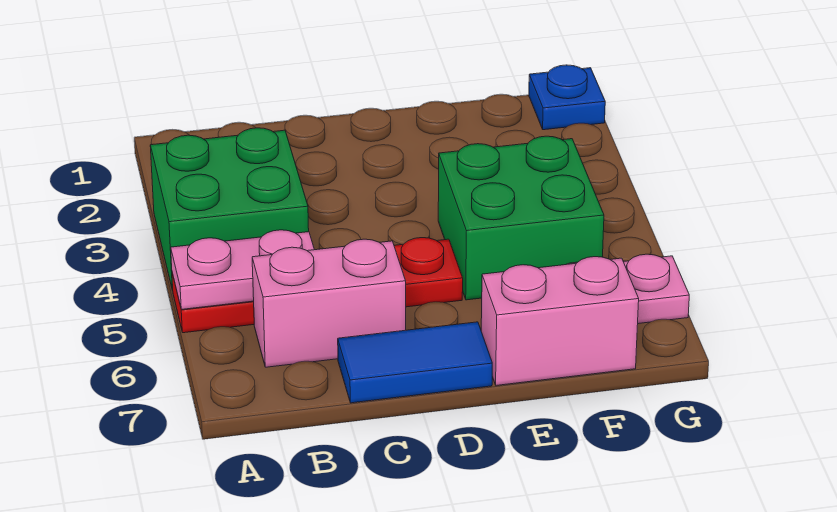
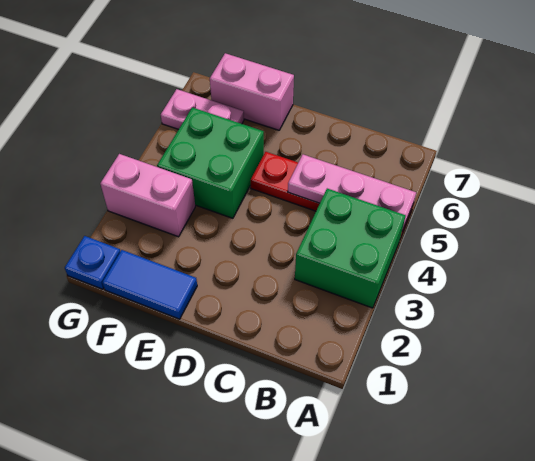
pink plate A5:B5 level 2 -> pink plate A5:C5 level 2
pink brick B6:C6 level 1 -> pink brick F3:G3 level 1
blue tile C7:D7 level 1 -> blue tile E1:F1 level 1

